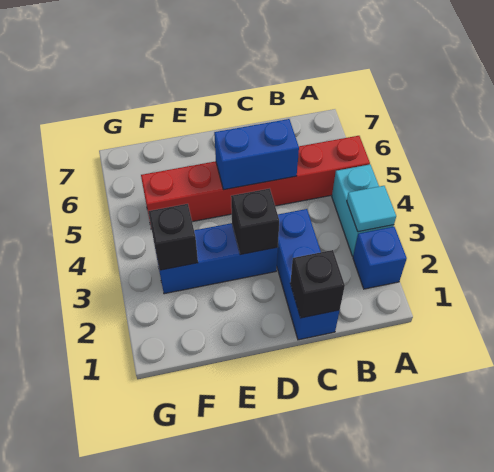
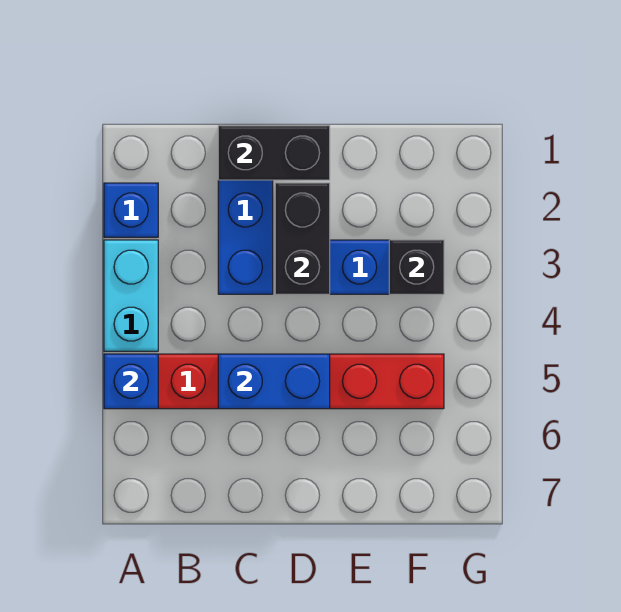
cyan tile A3 level 2 -> none
none -> blue brick A5 level 2
black brick C1 level 2 -> black brick C1:D1 level 2
black brick D3 level 2 -> black brick D2:D3 level 2

